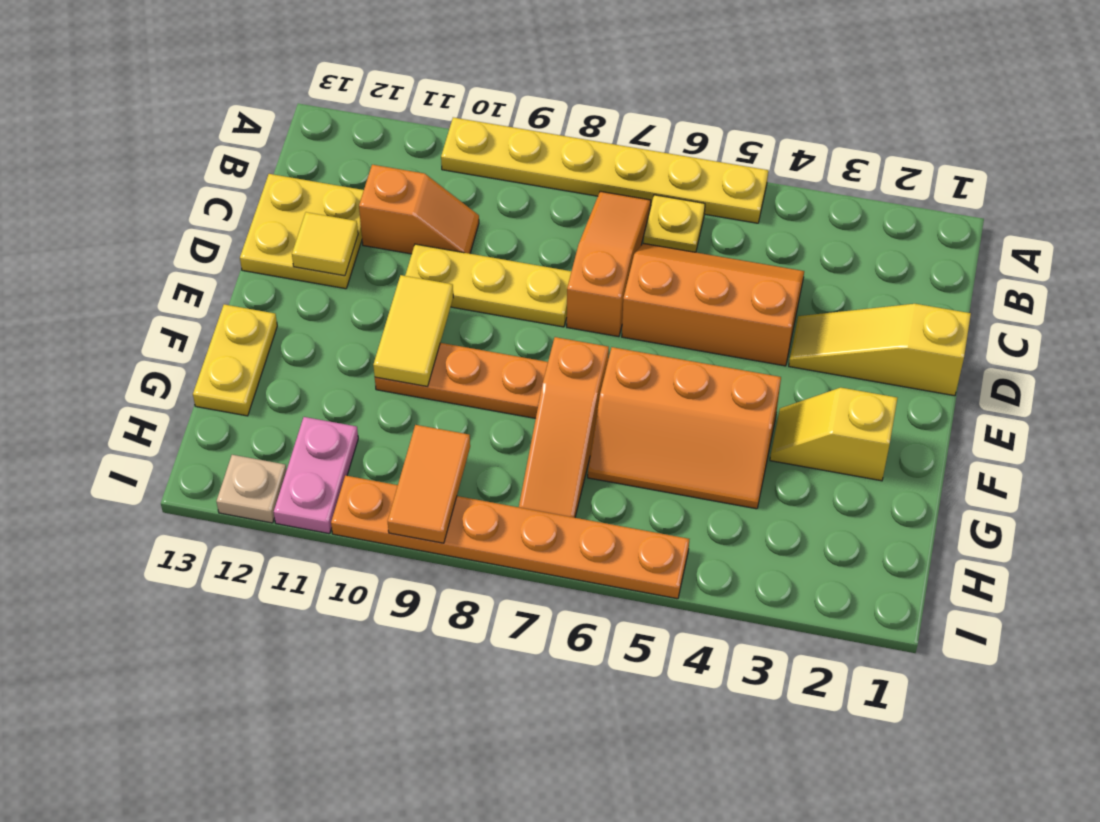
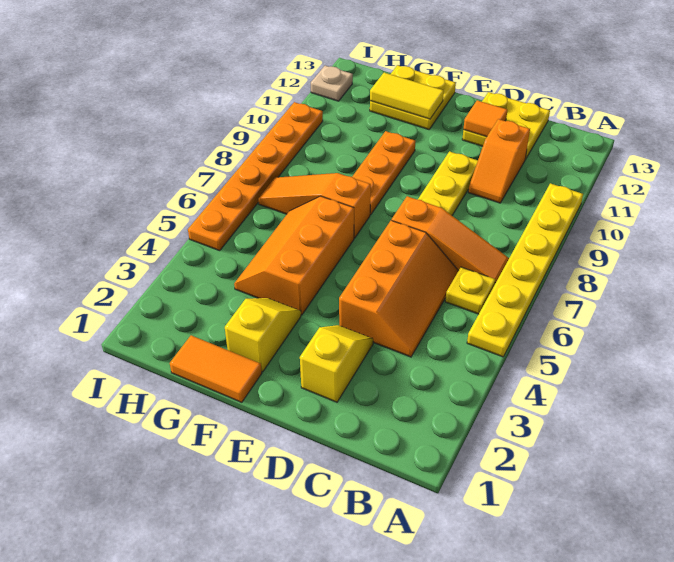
yellow slope D1:D3 level 1 top 1 -> yellow slope D2:D3 level 1 top 2
yellow tile D12 level 2 -> orange tile D12 level 2
yellow tile E10:F10 level 2 -> yellow tile F12:G12 level 2
yellow plate F13:G13 level 1 -> yellow plate F12:G13 level 1
orange tile H9:I9 level 2 -> orange tile F1:G1 level 1
pink plate H11:I11 level 1 -> none

